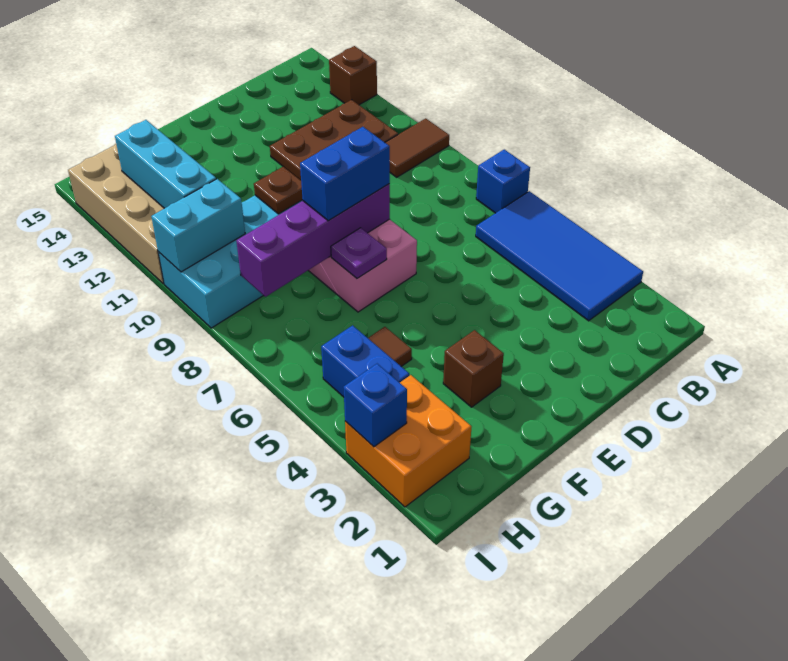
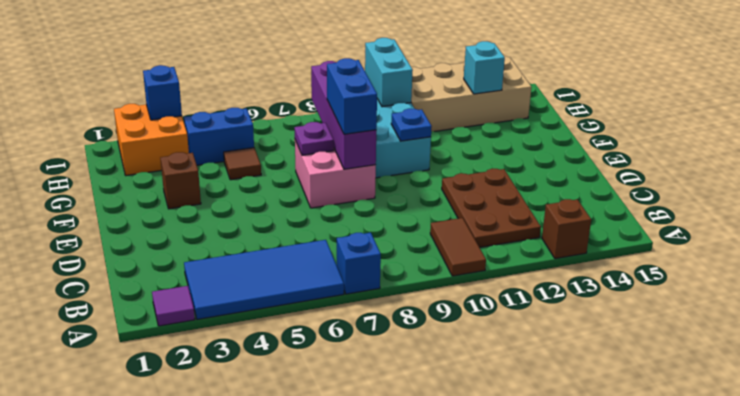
none -> purple tile A2 level 1
brown plate F10 level 2 -> blue plate F10 level 2
cyan brick H11:H13 level 2 -> cyan brick H13 level 2

